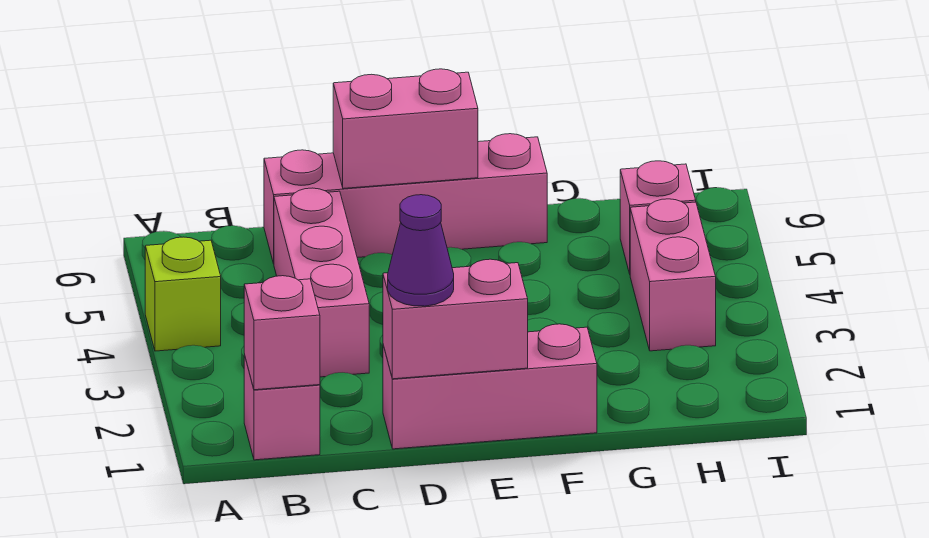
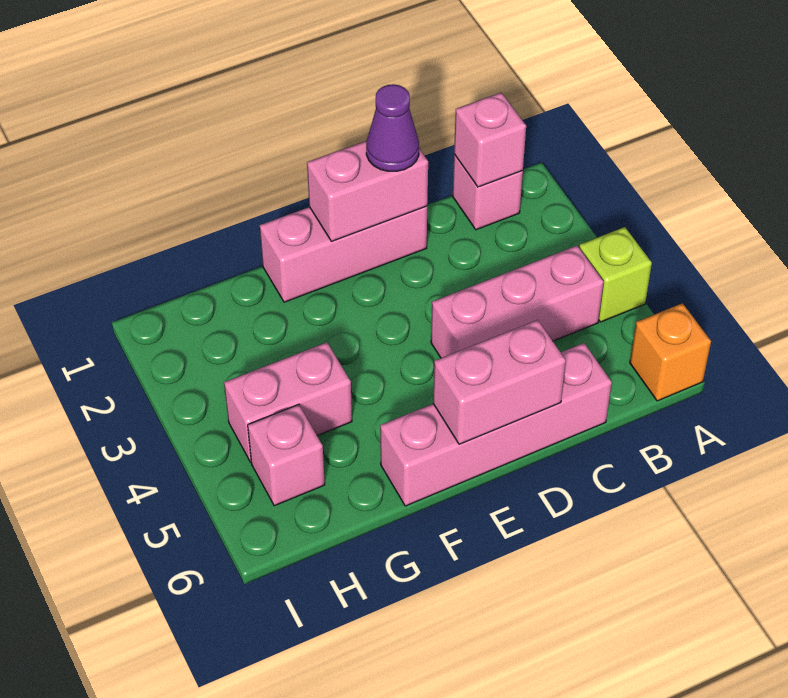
none -> orange brick A6 level 1
pink brick C3:C5 level 1 -> pink brick B4:D4 level 1
pink brick H3:H4 level 1 -> pink brick G4:H4 level 1

